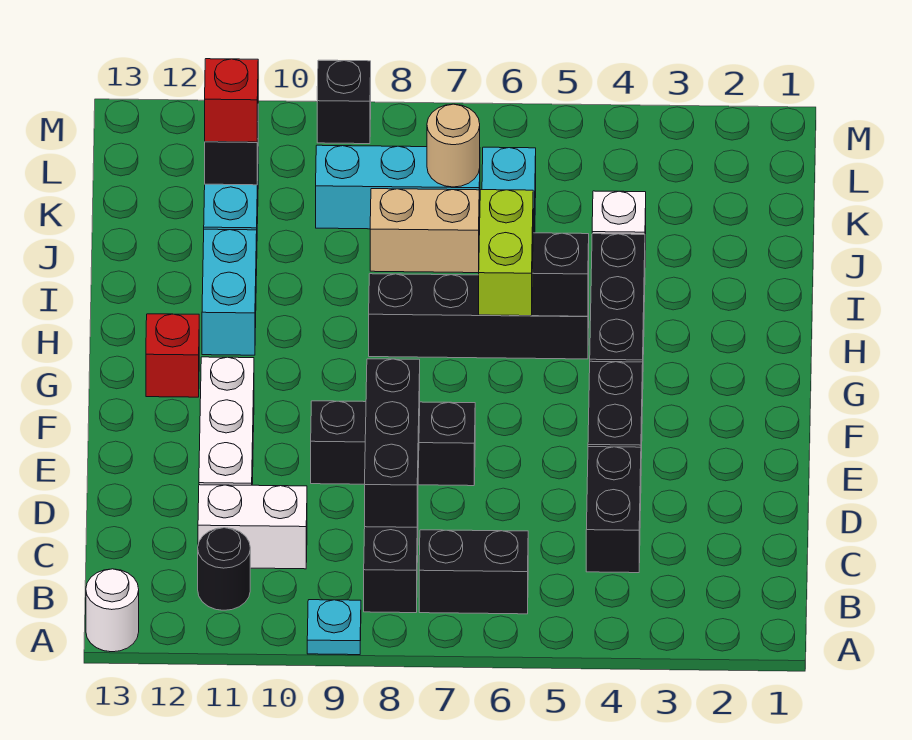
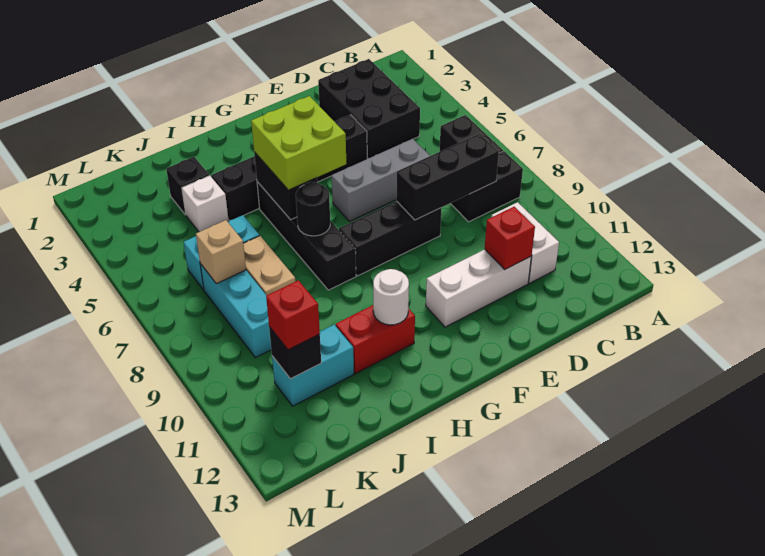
cyan plate A9 level 1 -> none
white round brick A13 level 1 -> white round brick H11 level 2
black round brick B11 level 1 -> black round brick H7 level 2
black brick C4:D4 level 1 -> black brick C2:D4 level 1
none -> grey brick D6:F6 level 1
black brick E7:E9 level 1 -> black brick E8:G8 level 1
lime brick G6:H6 level 3 -> lime brick G5:H6 level 3
red brick G12 level 1 -> red brick D11 level 2
cyan brick H11:I11 level 1 -> red brick H11:I11 level 1
tan round brick K7 level 2 -> tan brick K7 level 2
black brick M9 level 1 -> black brick J3 level 1

